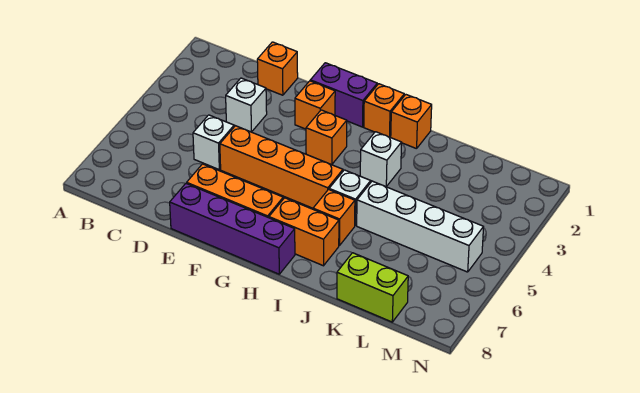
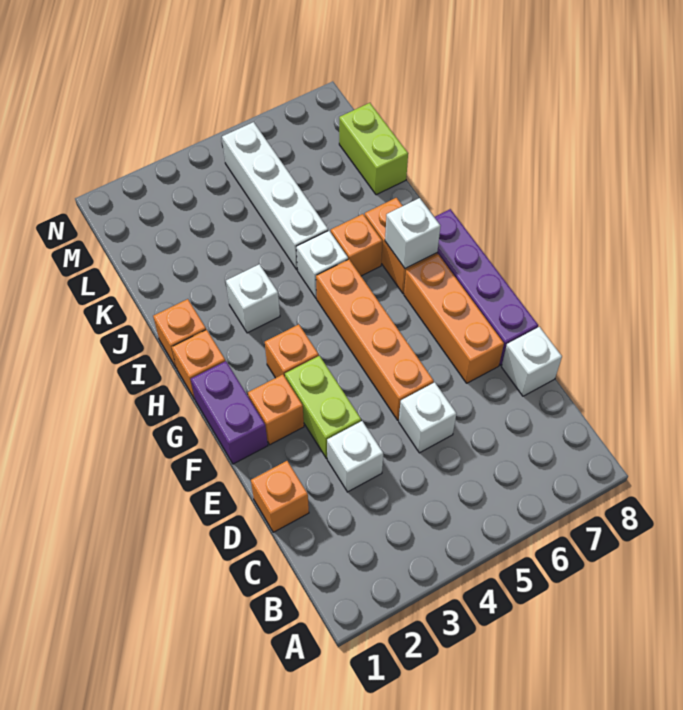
none -> white brick D8 level 1
none -> lime brick E3:F3 level 1
none -> white brick H7 level 2

